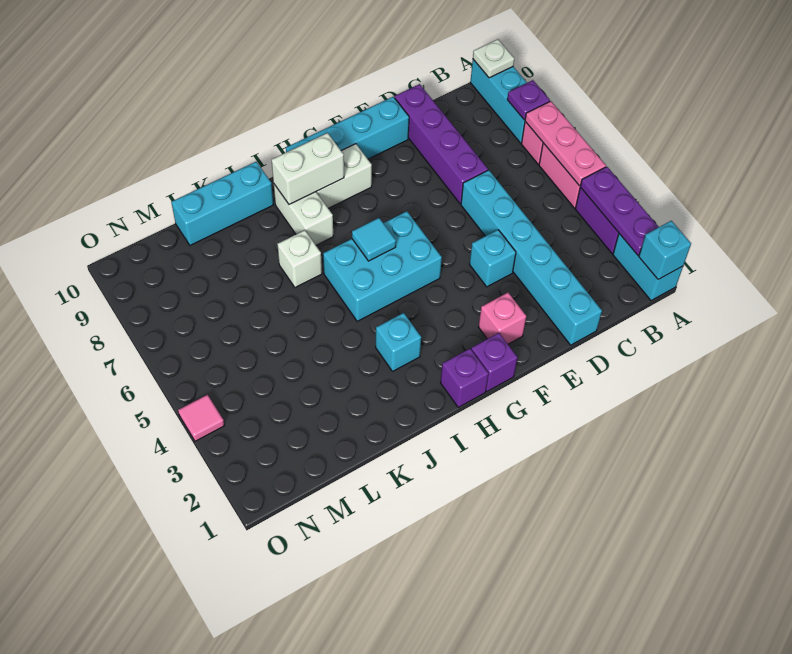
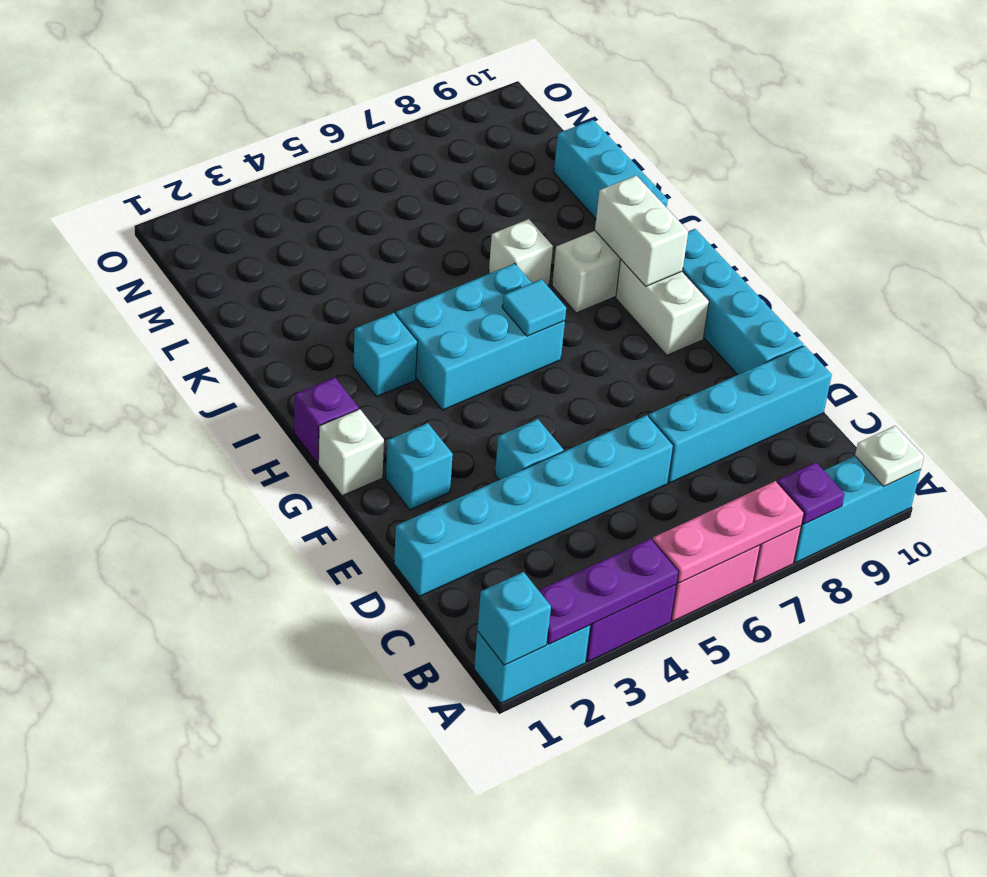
purple brick D7:D10 level 1 -> cyan brick D7:D10 level 1
pink brick F2 level 1 -> cyan brick F2 level 1
purple brick G1 level 1 -> white brick G1 level 1
cyan brick G5:I6 level 1 -> cyan brick H4:I6 level 1
pink tile O4 level 1 -> none

